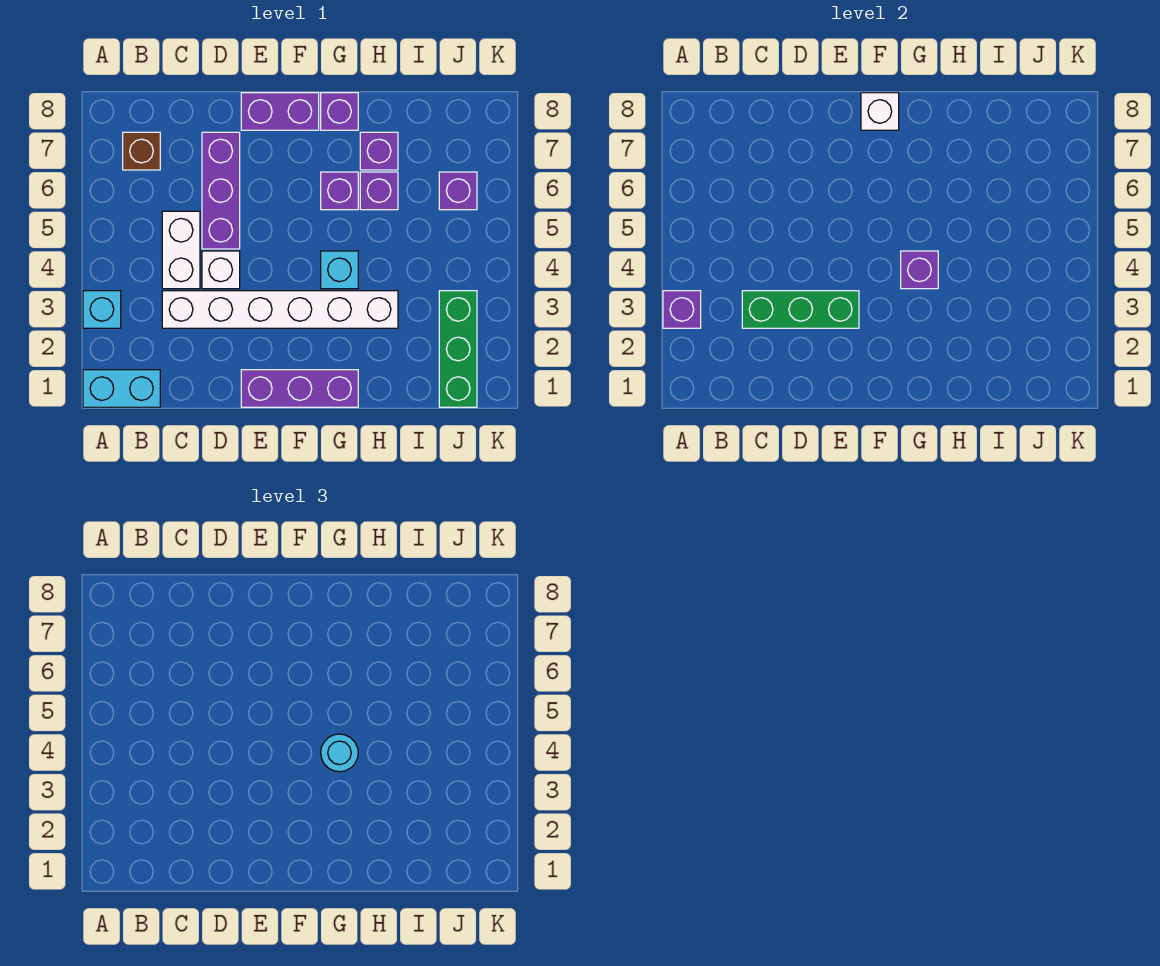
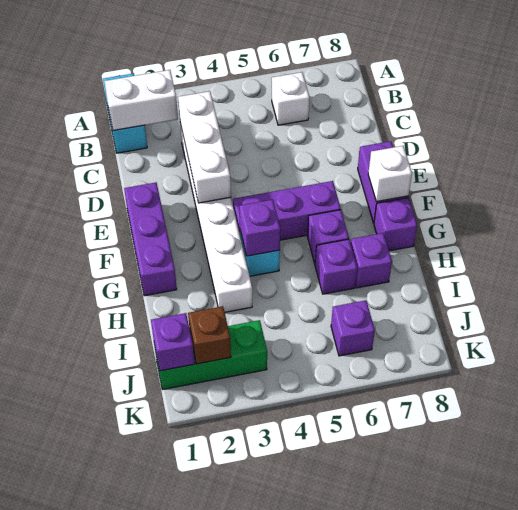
cyan brick A3 level 1 -> none
purple brick A3 level 2 -> purple brick J1 level 2
brown brick B7 level 1 -> brown brick J2 level 2
green brick C3:E3 level 2 -> white brick C3:E3 level 2
white brick C4:C5 level 1 -> white brick B1:B2 level 2
white brick D4 level 1 -> white brick B6 level 1
purple brick D5:D7 level 1 -> purple brick F4:F6 level 1
cyan round brick G4 level 3 -> none

